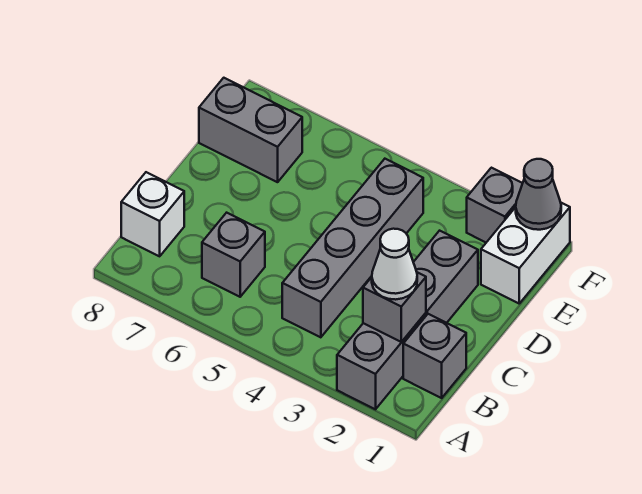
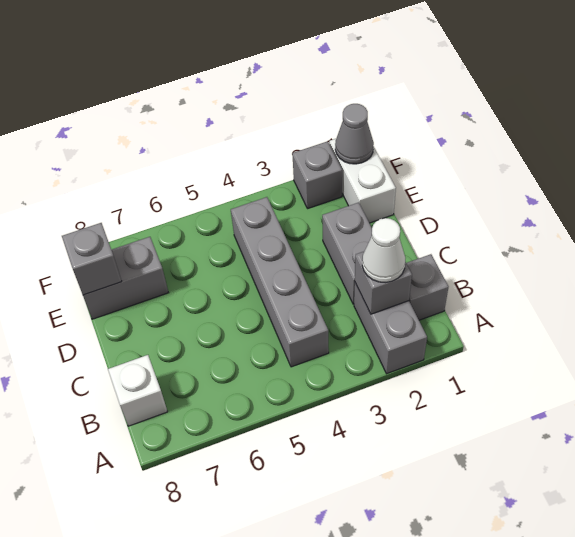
grey brick B6 level 1 -> grey brick E8 level 2

